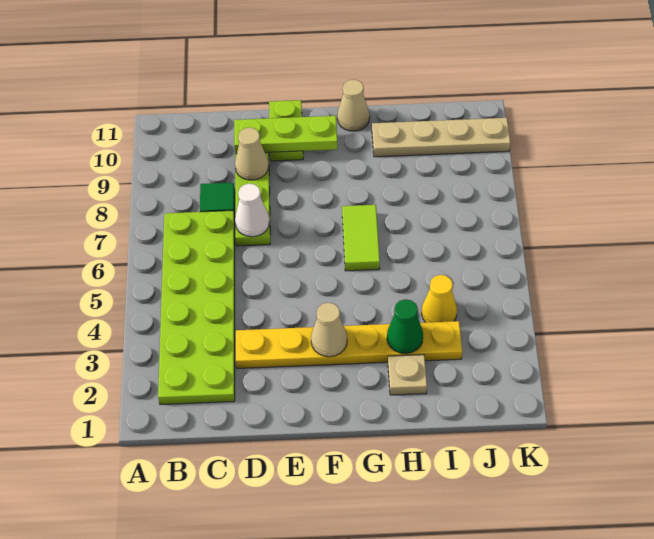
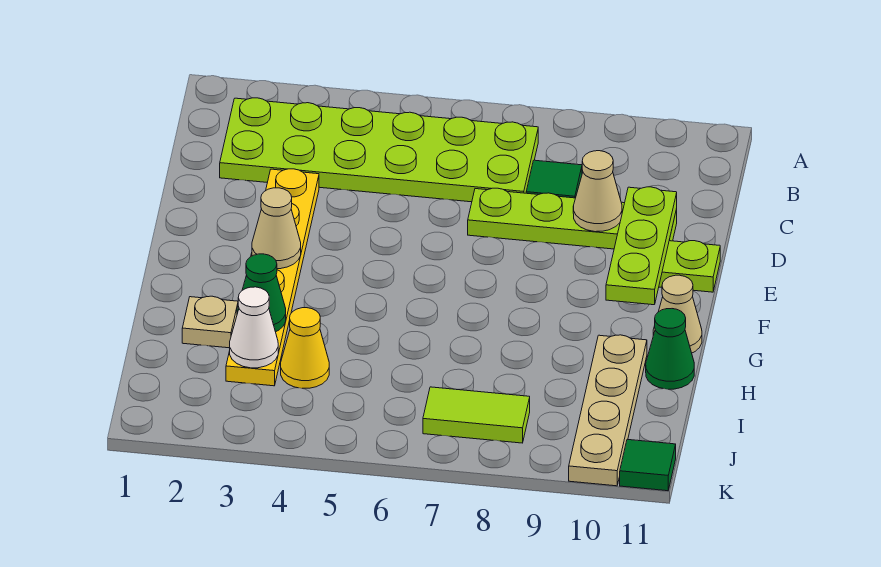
white cone D7 level 2 -> white cone I3 level 2
lime tile G6:G7 level 1 -> lime tile J7:J8 level 1
none -> green cone H11 level 1
none -> green tile K11 level 1

